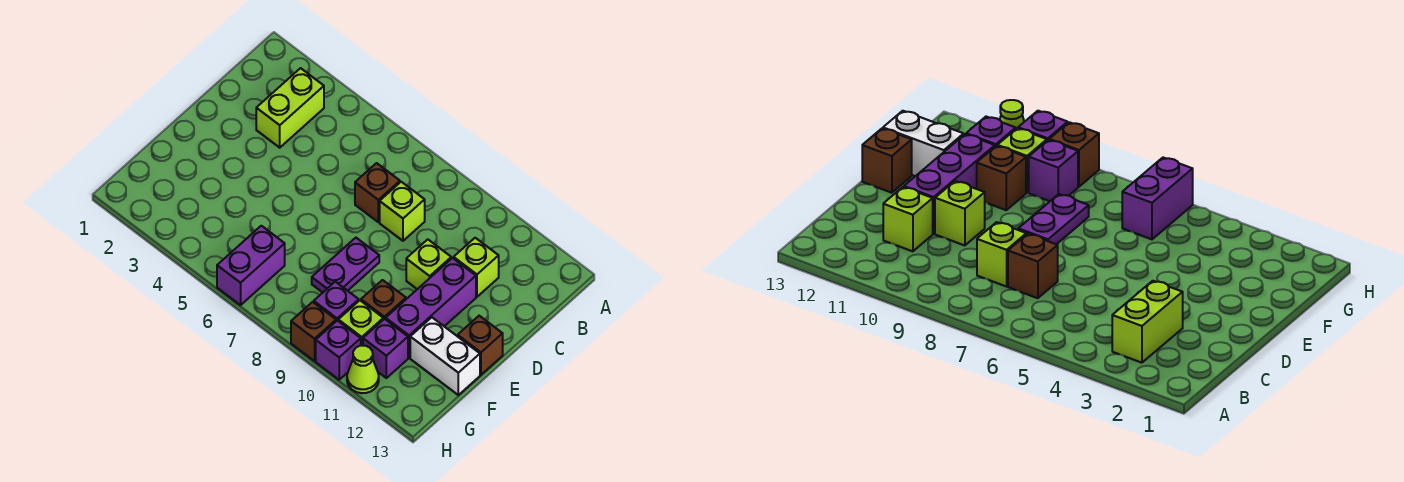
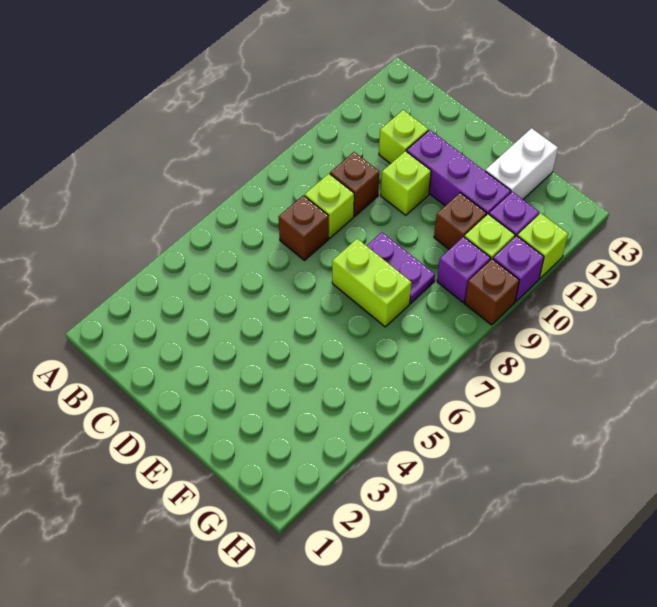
lime brick B3:C3 level 1 -> lime brick E7:F7 level 1
brown brick E13 level 1 -> brown brick C9 level 1
purple brick G6:H6 level 1 -> none
lime cone H11 level 1 -> lime brick H11 level 1

